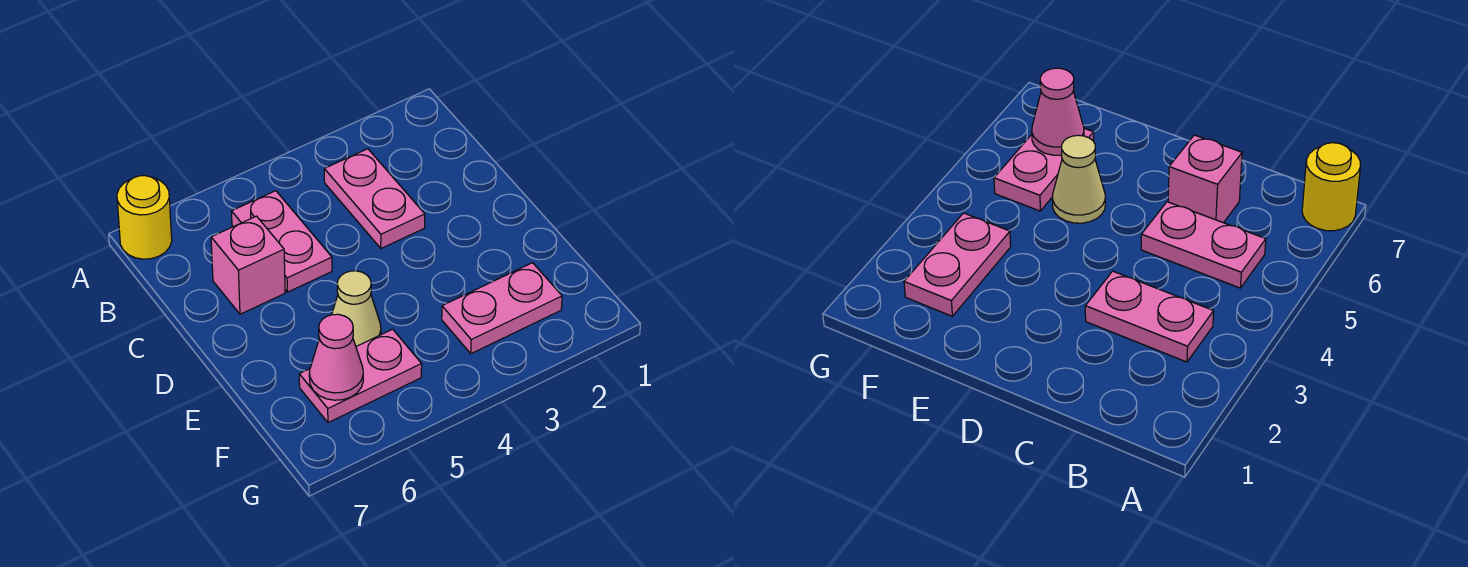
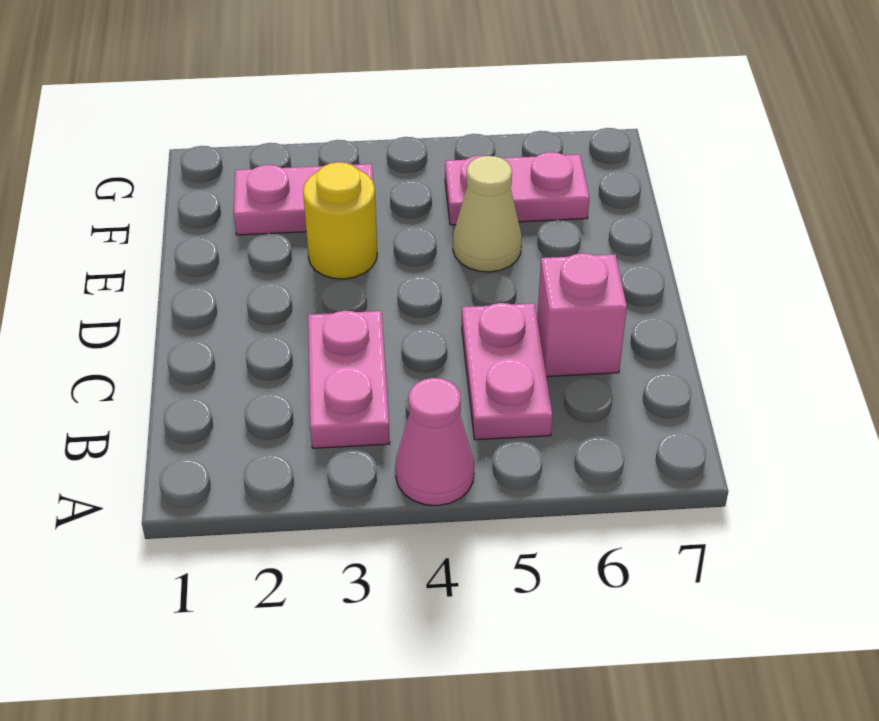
yellow round brick A7 level 1 -> yellow round brick E3 level 1
pink cone F6 level 2 -> pink cone A4 level 1

